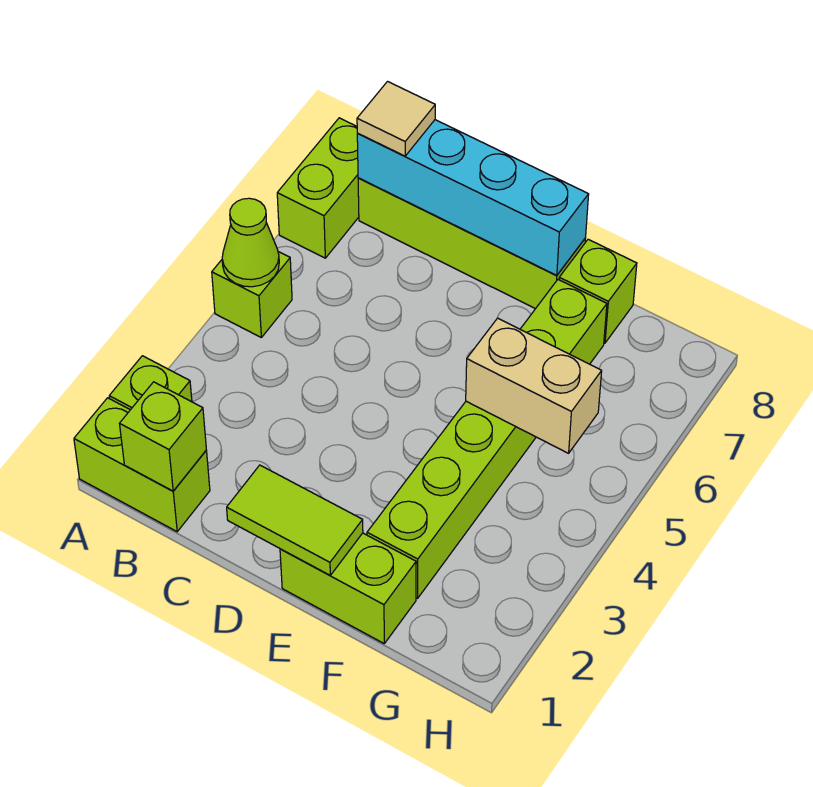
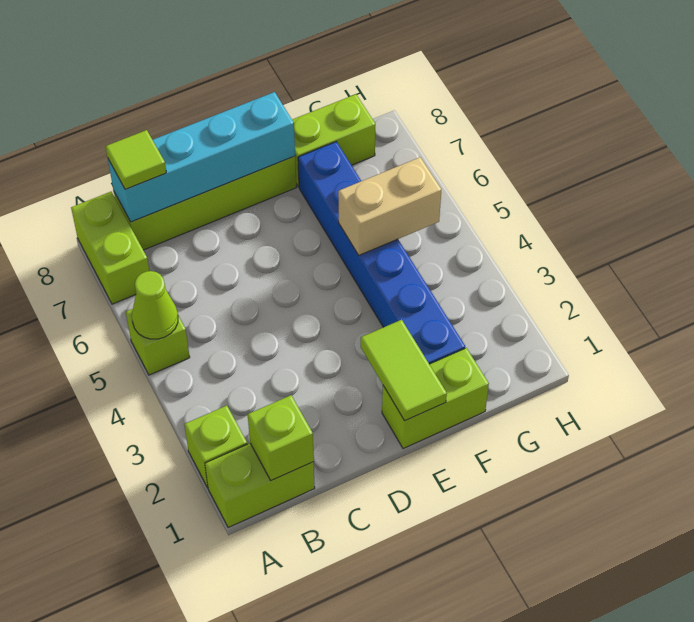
tan tile B8 level 3 -> lime tile B8 level 3
lime tile D1:E1 level 2 -> lime tile E1:E2 level 2
lime brick F2:F7 level 1 -> blue brick F2:F7 level 1
lime brick F8 level 1 -> lime brick F8:G8 level 1

